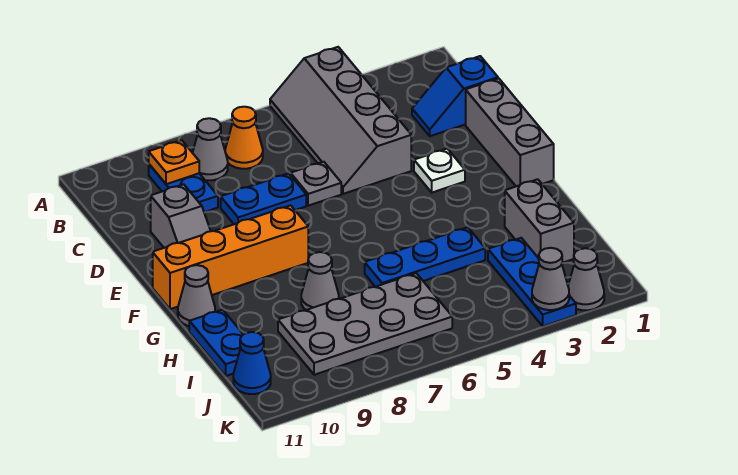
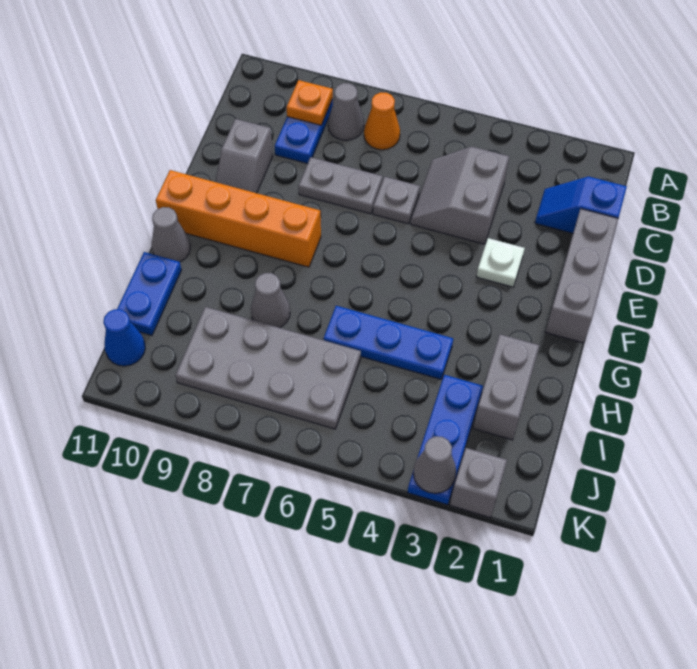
grey slope A4:D5 level 1 top 4 -> grey slope C4:D5 level 1 top 4
blue plate D7:D8 level 1 -> grey plate D7:D8 level 1
grey cone K2 level 1 -> grey brick K2 level 1

